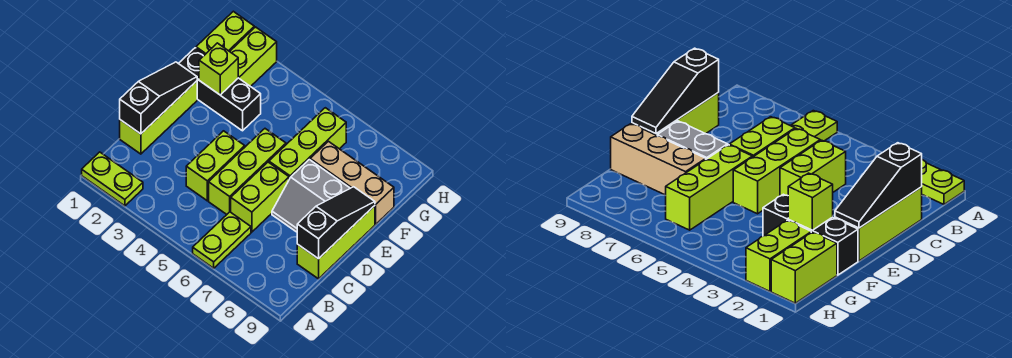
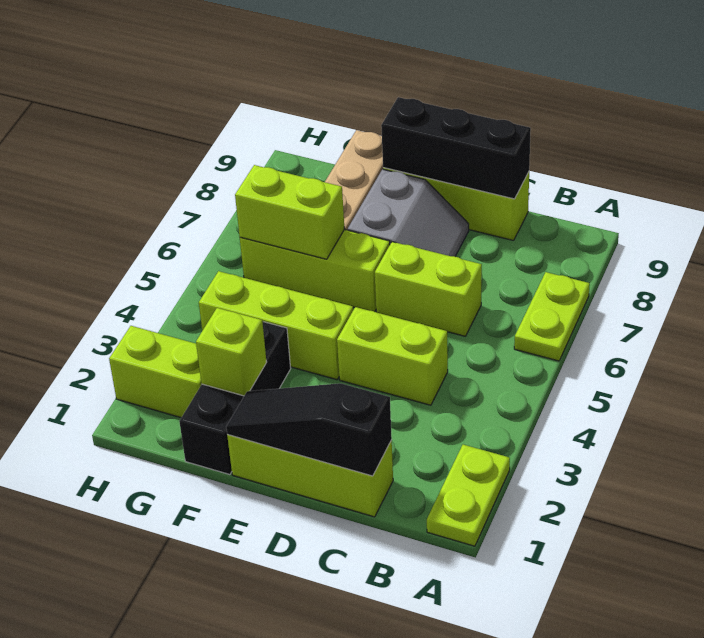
lime plate A6:B6 level 1 -> lime plate A6:A7 level 1
lime brick C5:E5 level 1 -> lime brick E4:G4 level 1
black slope C9:E9 level 2 top C -> black brick C9:E9 level 2
lime brick G1:H1 level 1 -> lime brick F6:G6 level 2

